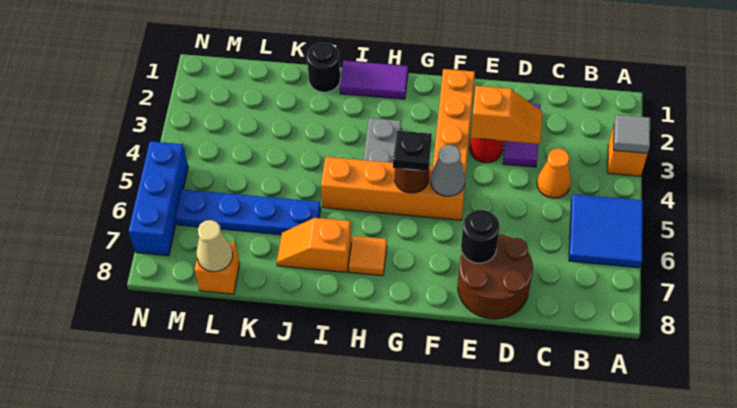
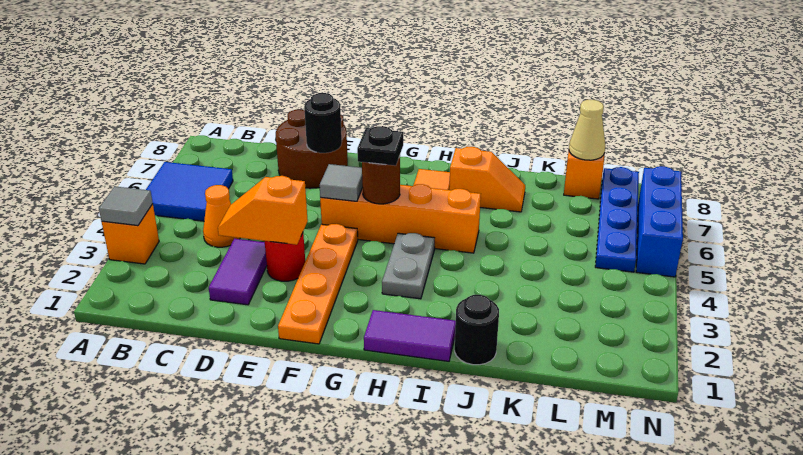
grey cone F5 level 2 -> grey tile F5 level 2
blue plate J6:M6 level 1 -> blue plate M5:M8 level 1

